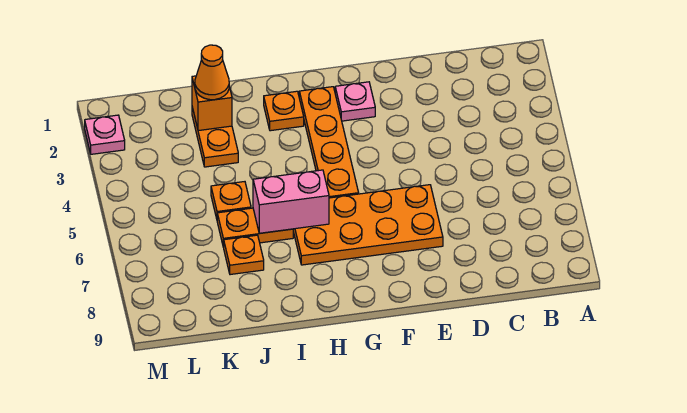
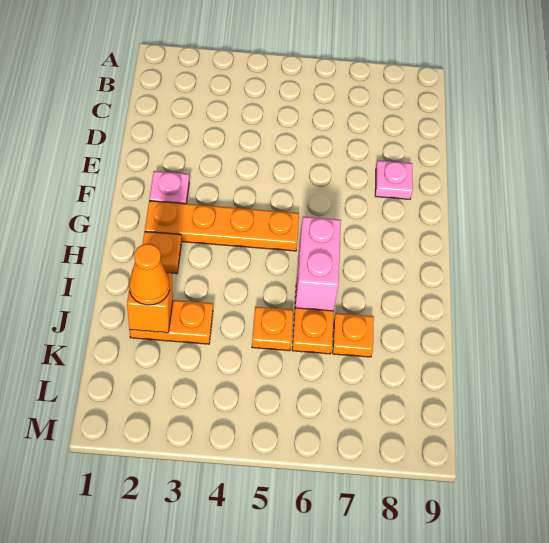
orange plate E6:H7 level 1 -> none
pink plate M2 level 1 -> pink plate E8 level 1

